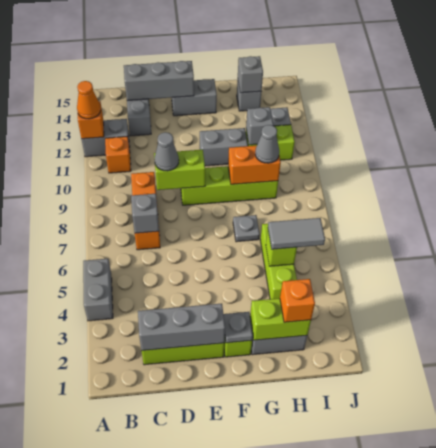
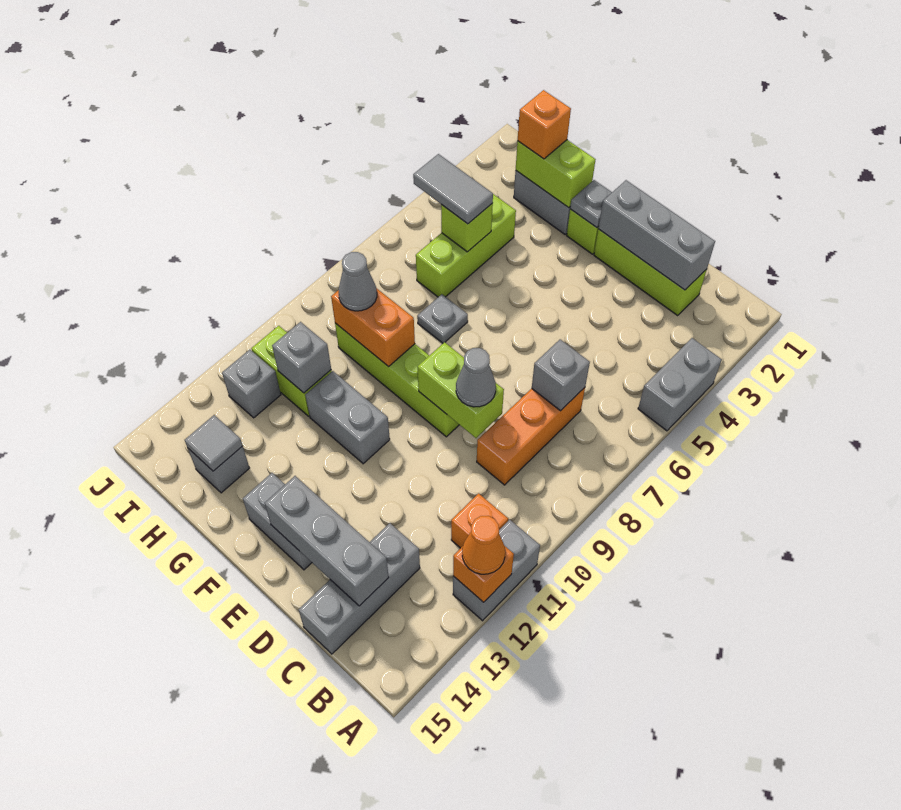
grey brick A12:B12 level 1 -> grey brick A11:A12 level 1
grey brick H14 level 2 -> grey tile H14 level 2

